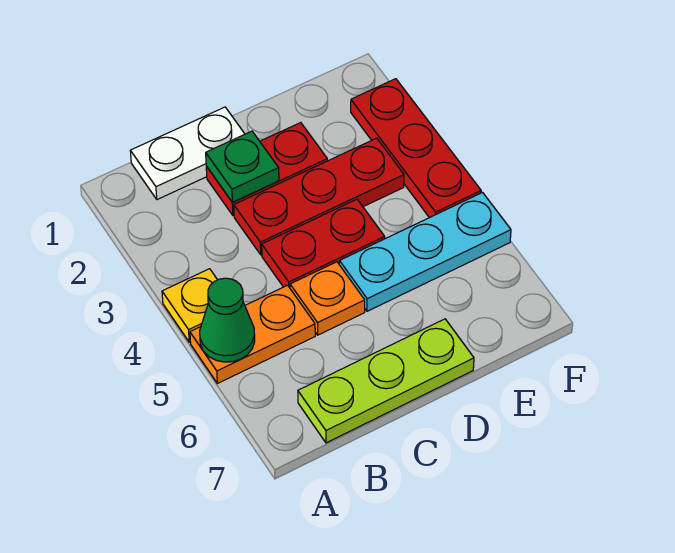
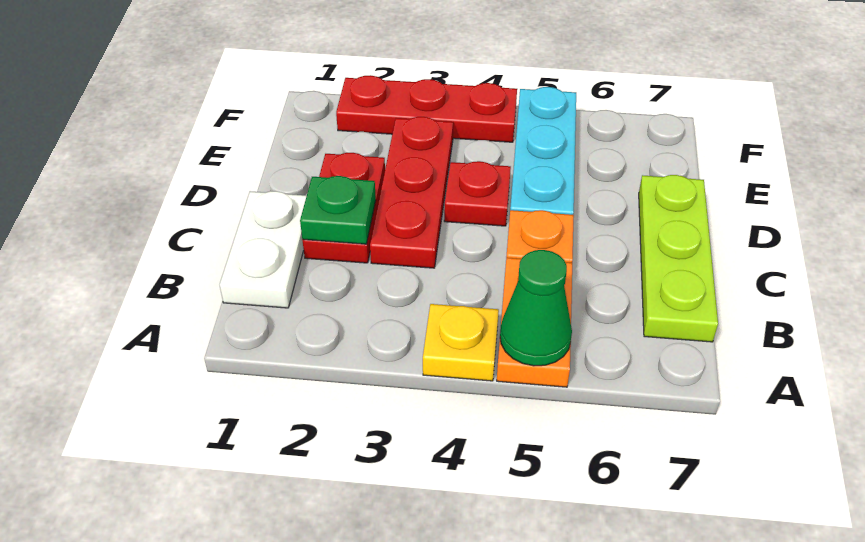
red plate C4:D4 level 1 -> red plate D4 level 1

